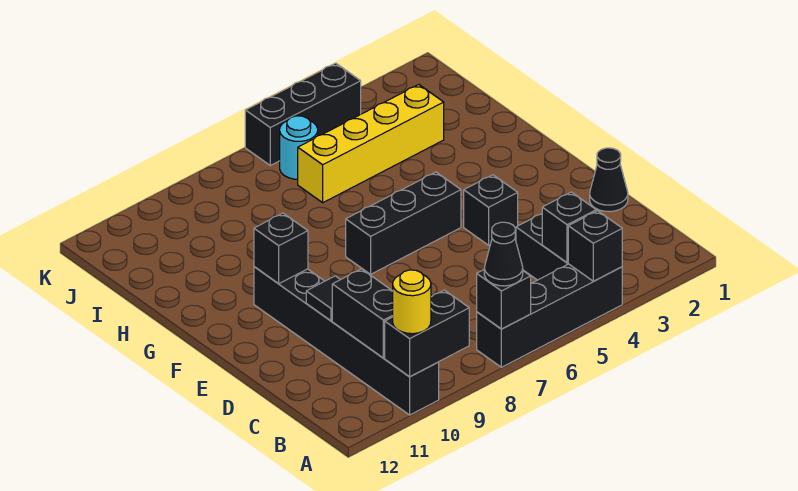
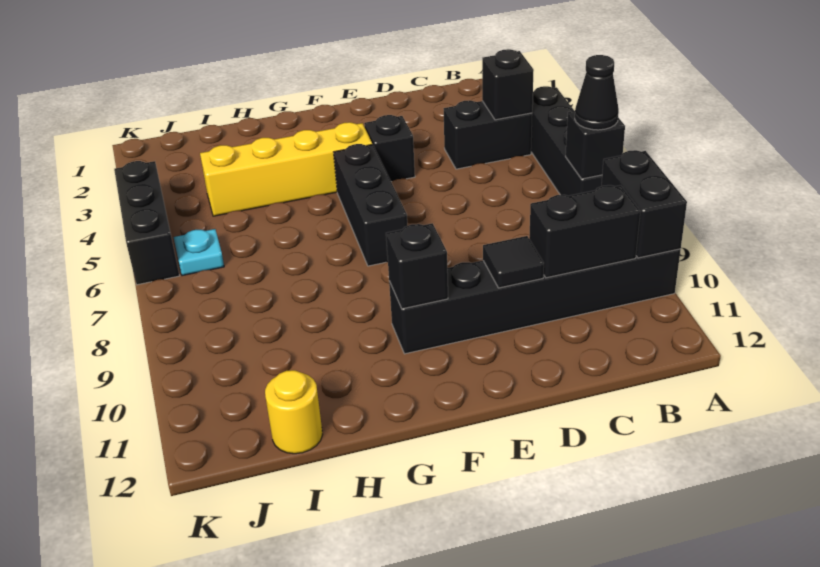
black brick A4 level 2 -> none
yellow round brick A10 level 3 -> yellow round brick I12 level 1
black cone D1 level 1 -> none
yellow brick I3:I6 level 1 -> yellow brick F4:I4 level 1
cyan round brick J6 level 1 -> cyan plate J6 level 1

